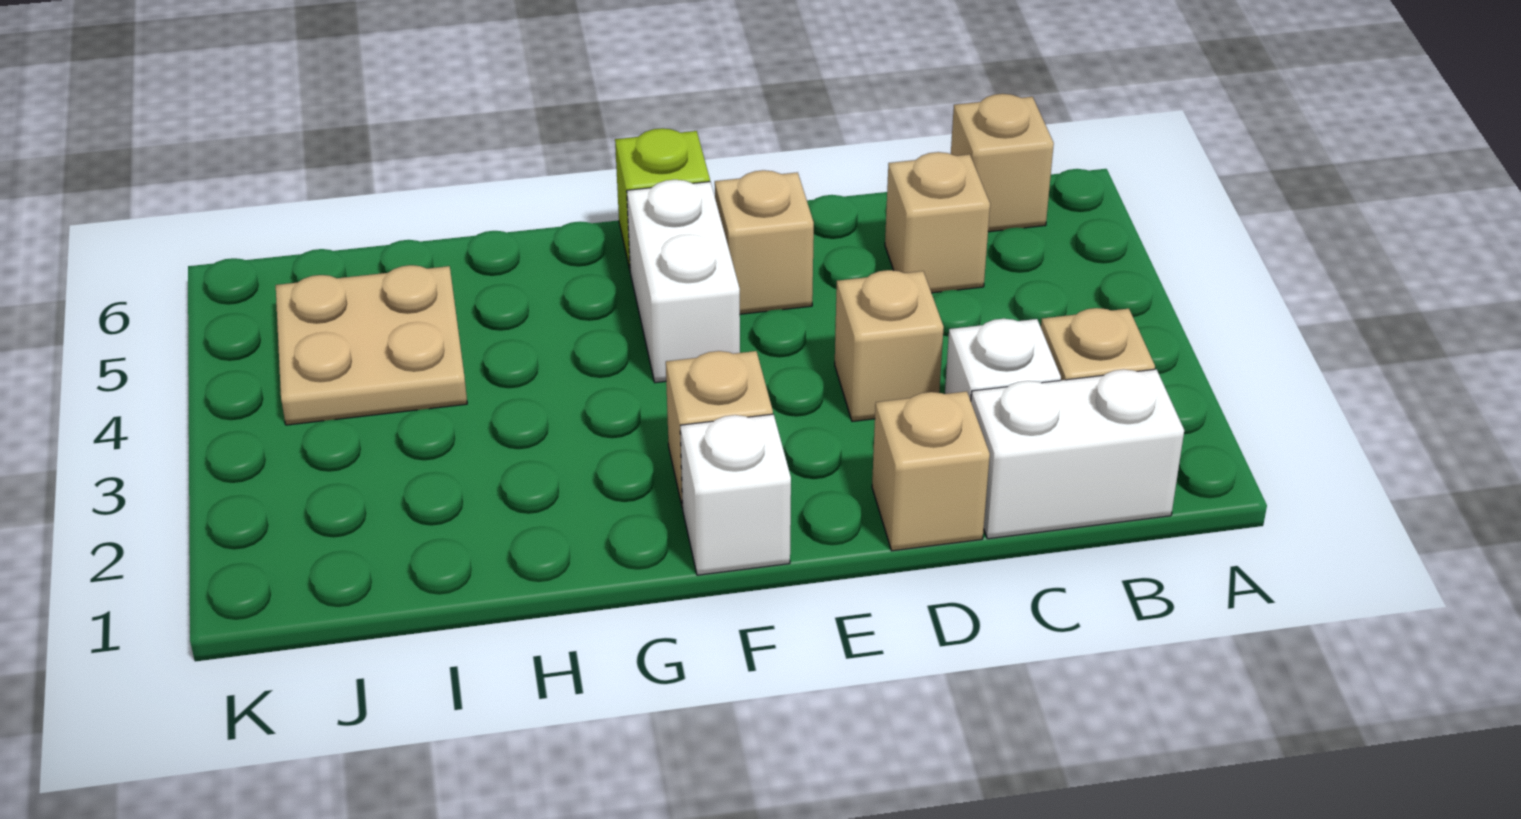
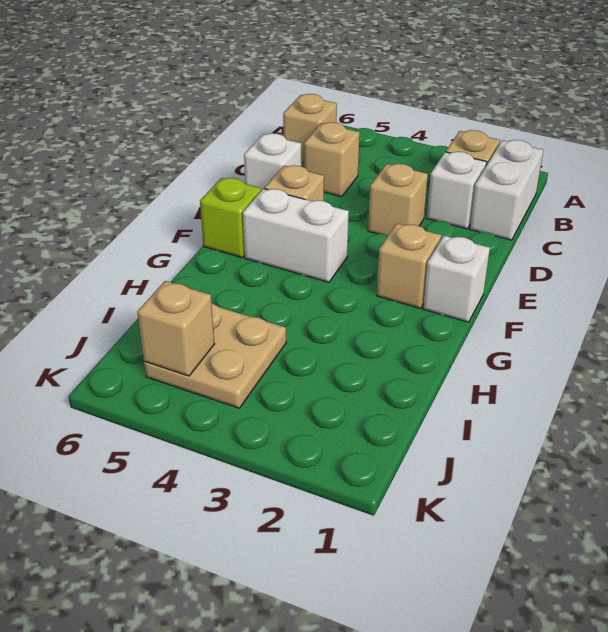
tan brick D1 level 1 -> tan brick J5 level 2
none -> white brick D6 level 1

